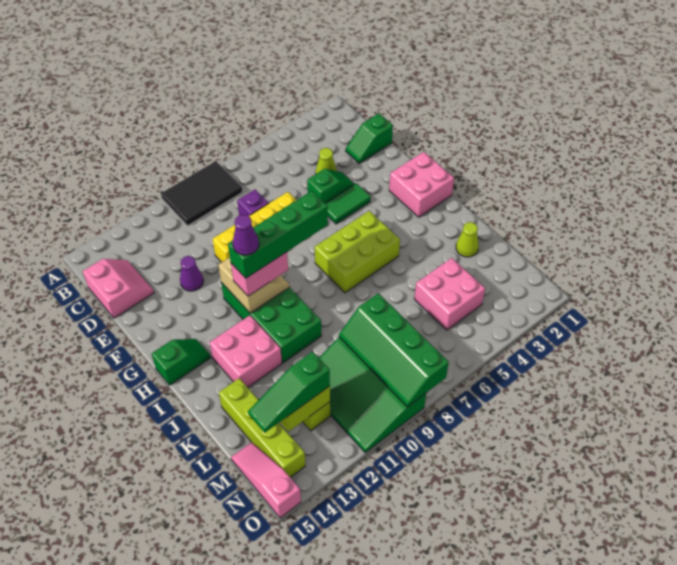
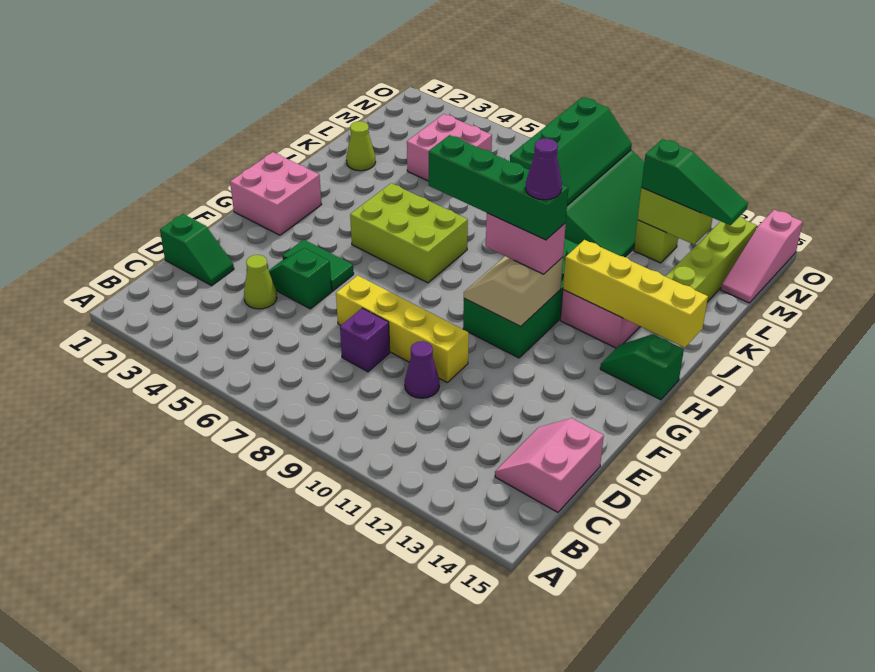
black tile A8:B10 level 1 -> none
purple cone E12 level 1 -> purple cone D10 level 1
none -> yellow brick I12:I15 level 2

